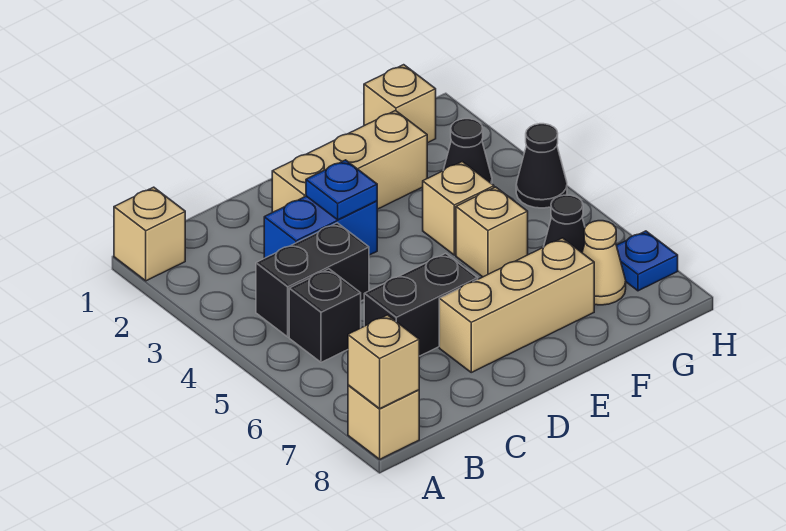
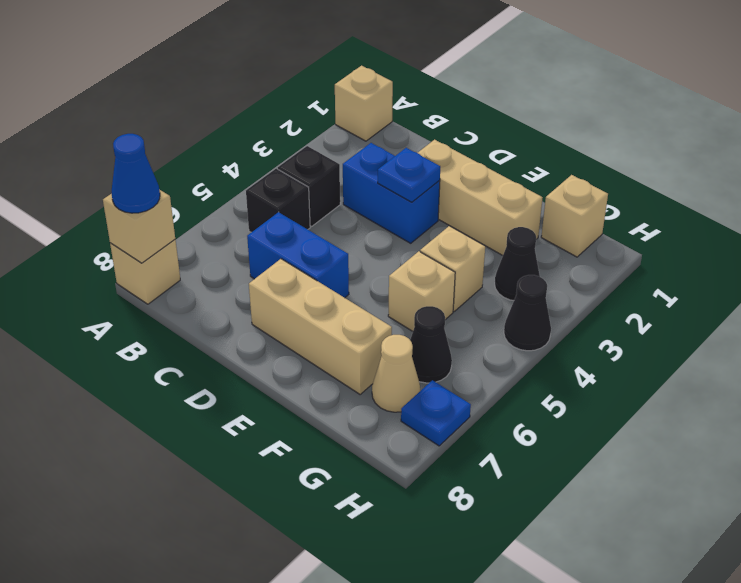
none -> blue cone A8 level 3
black brick B4:C4 level 1 -> black brick B4 level 1
black brick C6:D6 level 1 -> blue brick C6:D6 level 1

